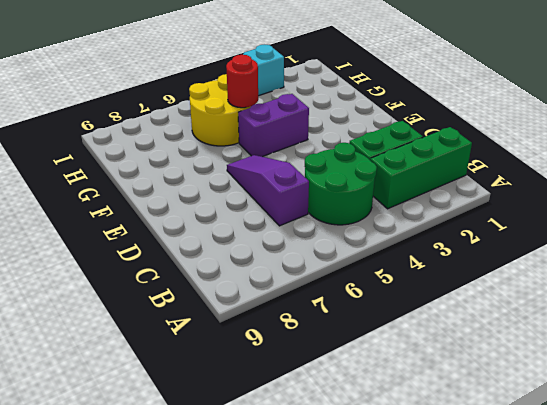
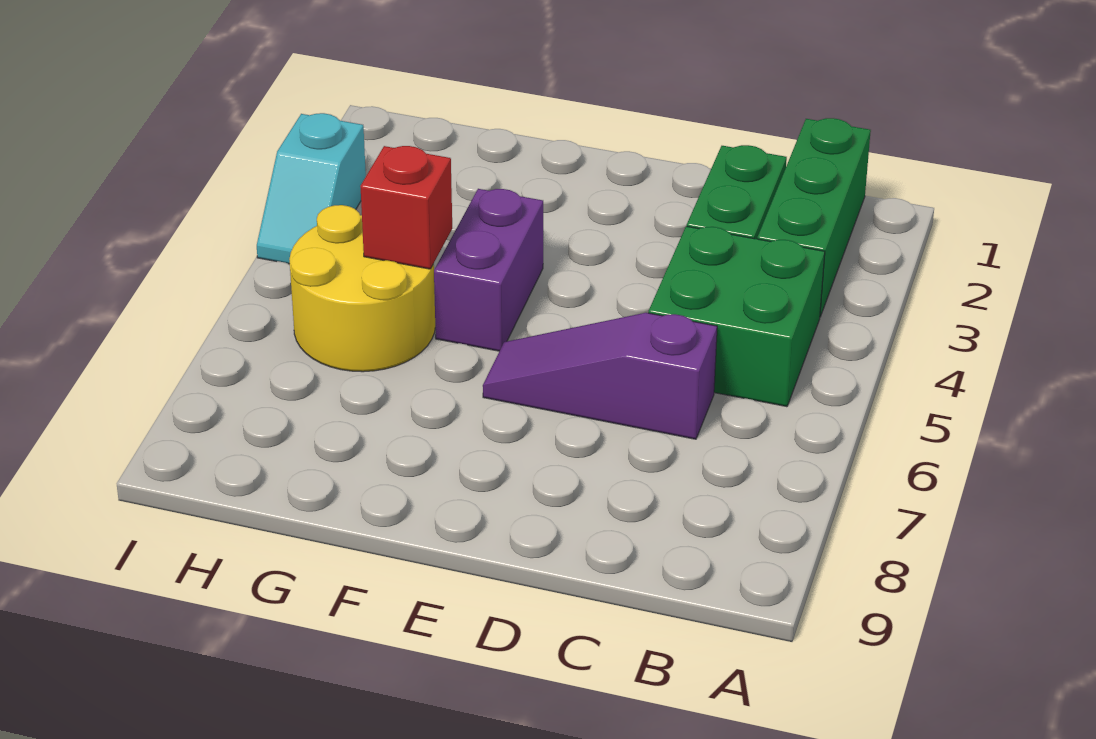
green round brick B4:C5 level 1 -> green brick B4:C5 level 1
red round brick G5 level 2 -> red brick G5 level 2

